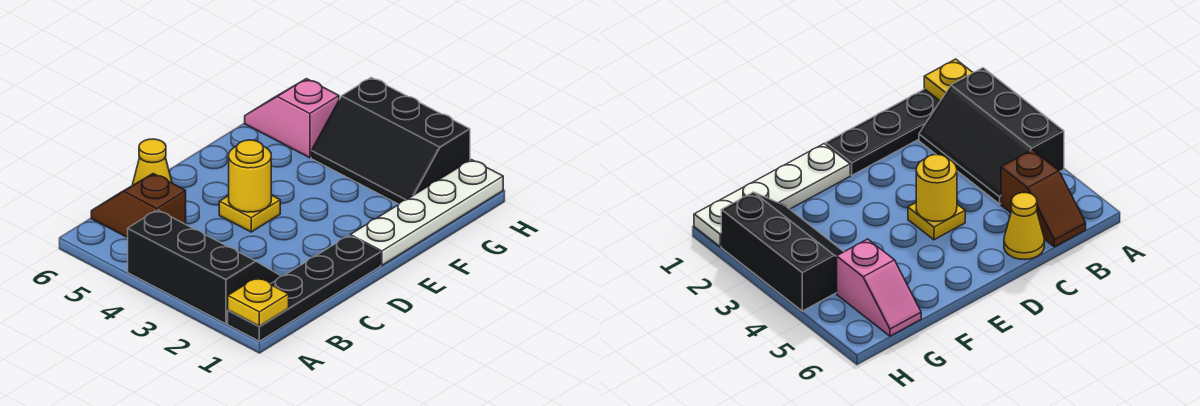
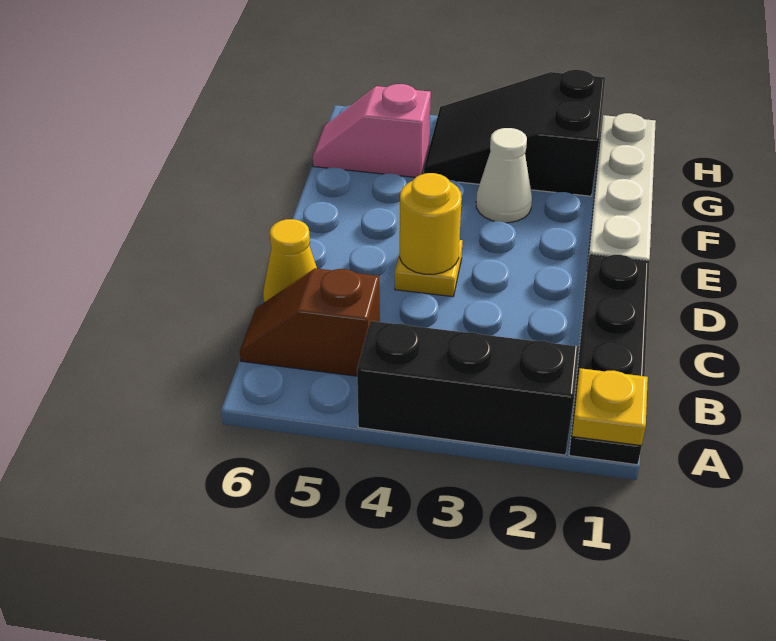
none -> white cone F3 level 1
black slope G2:H4 level 1 top H -> black slope G2:H4 level 1 top 2

